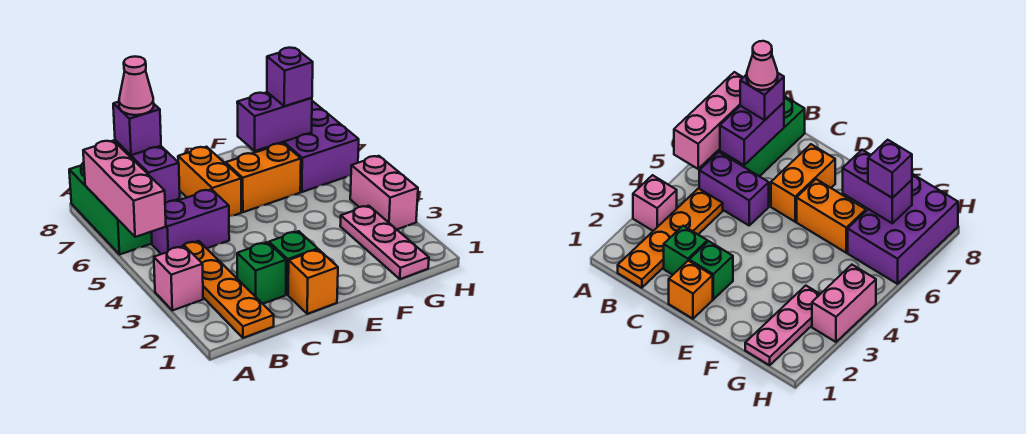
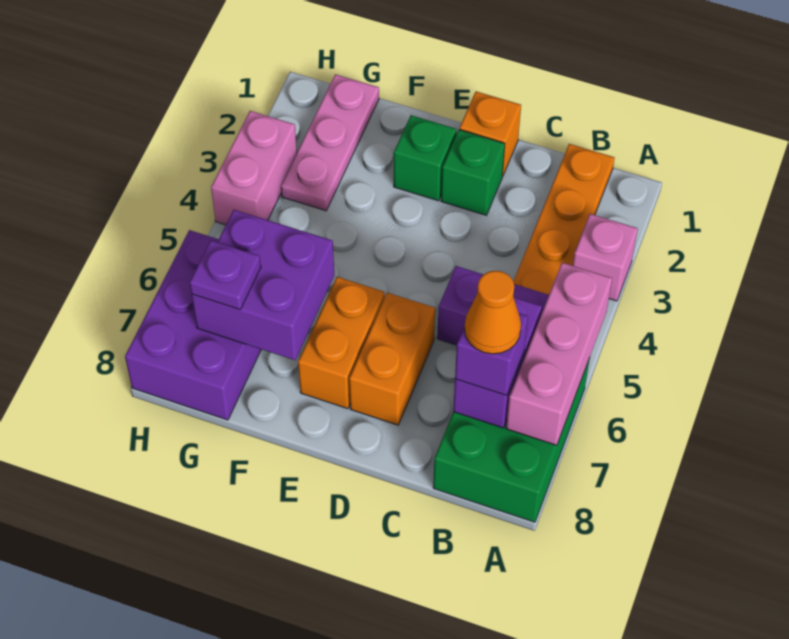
pink cone B7 level 4 -> orange cone B7 level 4
green brick C2 level 1 -> green brick E2 level 1
orange brick E6:F6 level 1 -> orange brick E6:E7 level 1
purple brick F7:G7 level 2 -> purple brick F6:G7 level 2
purple brick G7 level 3 -> purple plate G7 level 3

